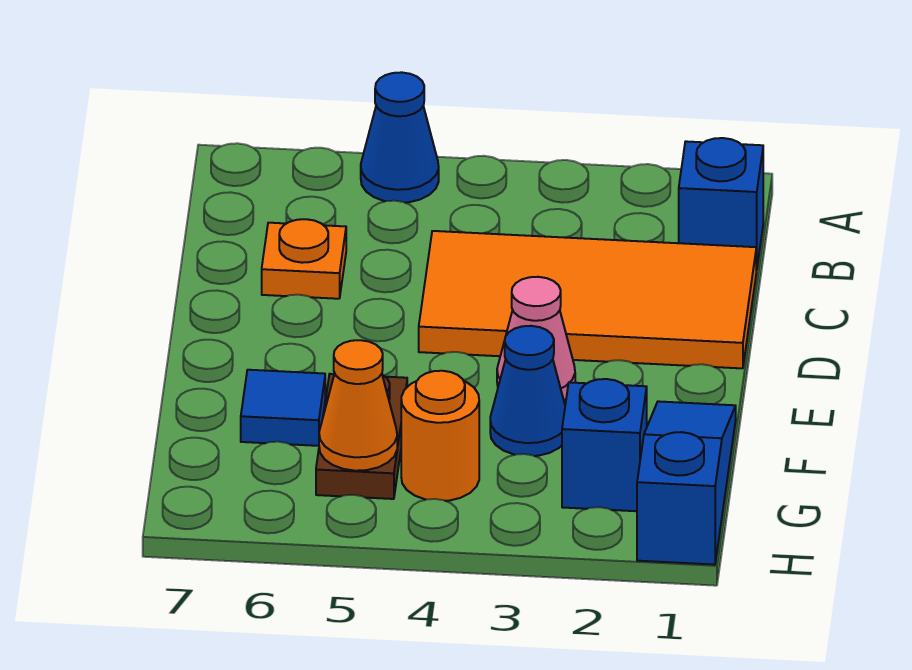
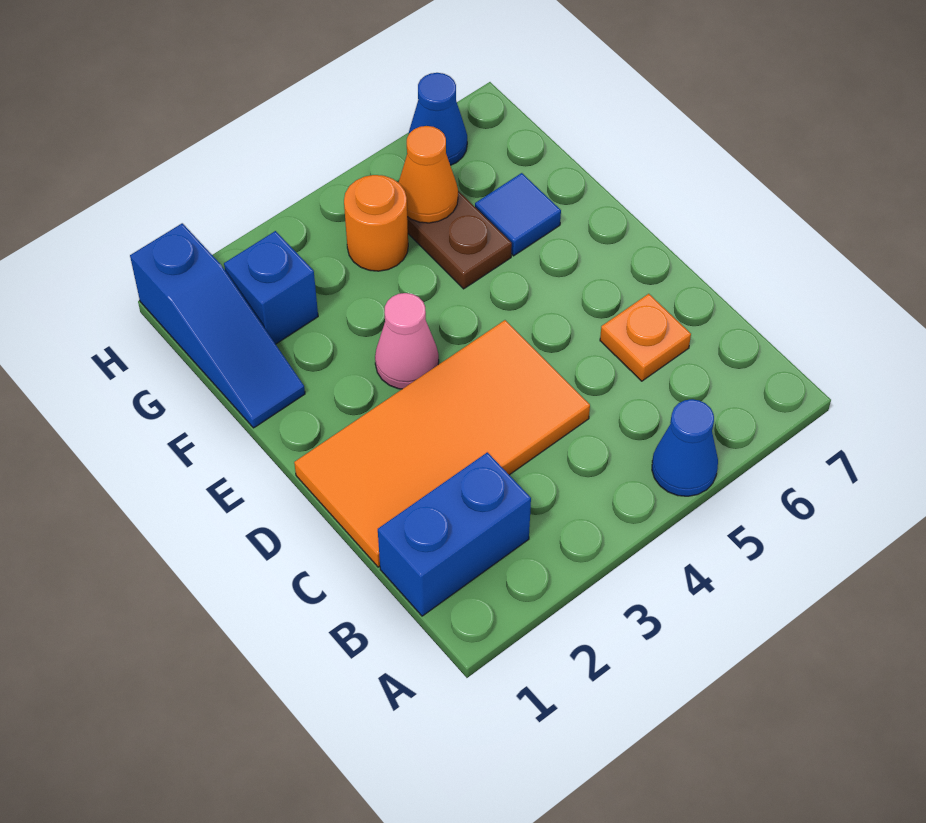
blue brick B1 level 1 -> blue brick B1:B2 level 1
blue cone F3 level 1 -> blue cone H6 level 1

